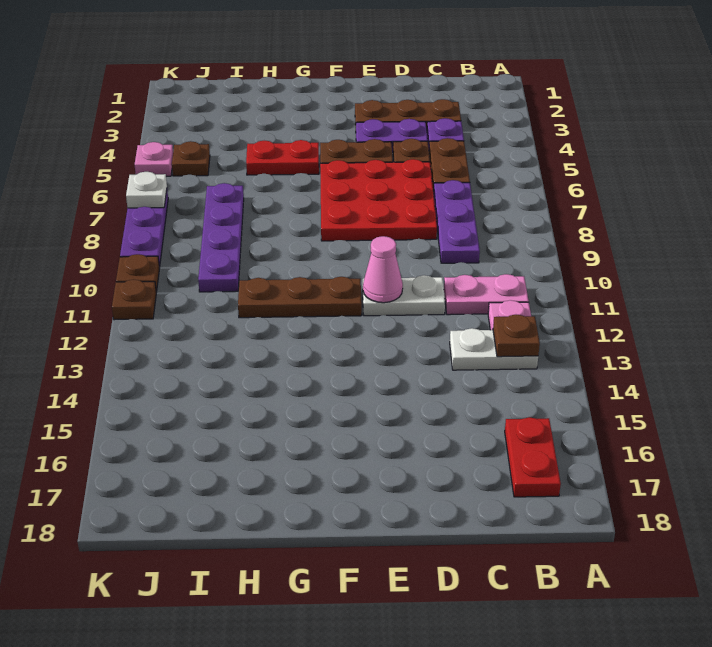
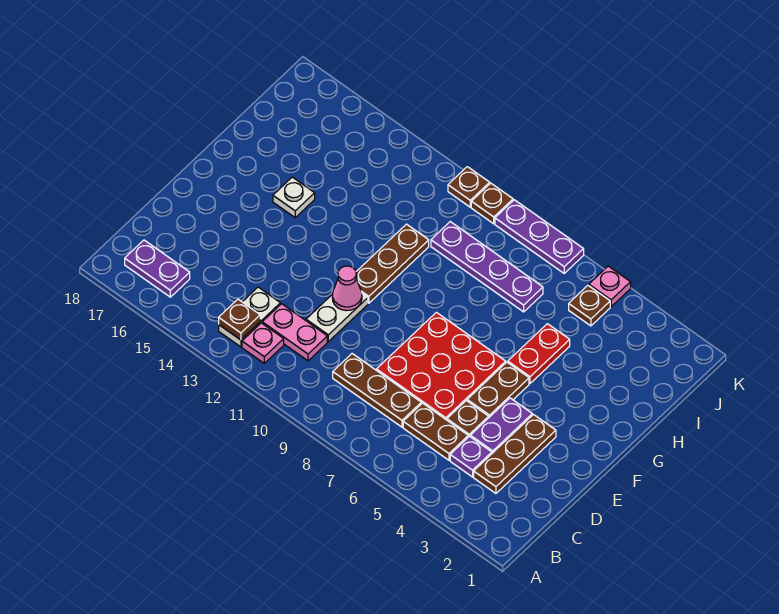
pink plate B11:C11 level 1 -> pink plate C11:C12 level 1
red plate B16:B17 level 1 -> purple plate B16:B17 level 1
purple plate C7:C9 level 1 -> brown plate C7:C9 level 1
white plate K7 level 2 -> white plate G15 level 1

